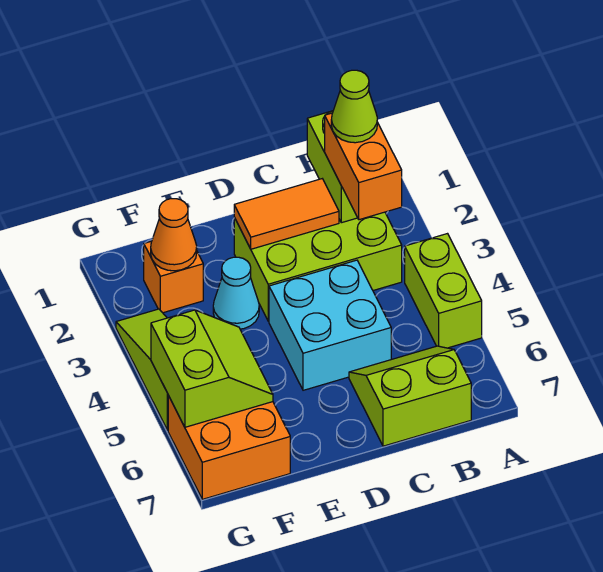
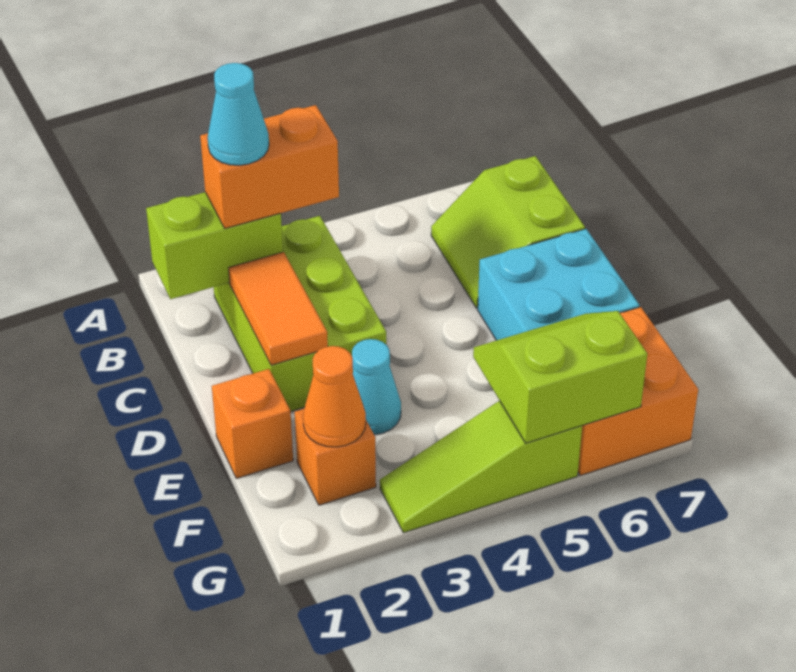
lime brick A4:A5 level 1 -> none
lime cone B2 level 4 -> cyan cone B2 level 4
cyan brick C4:D5 level 1 -> cyan brick D6:E7 level 1
none -> orange brick E1 level 1

